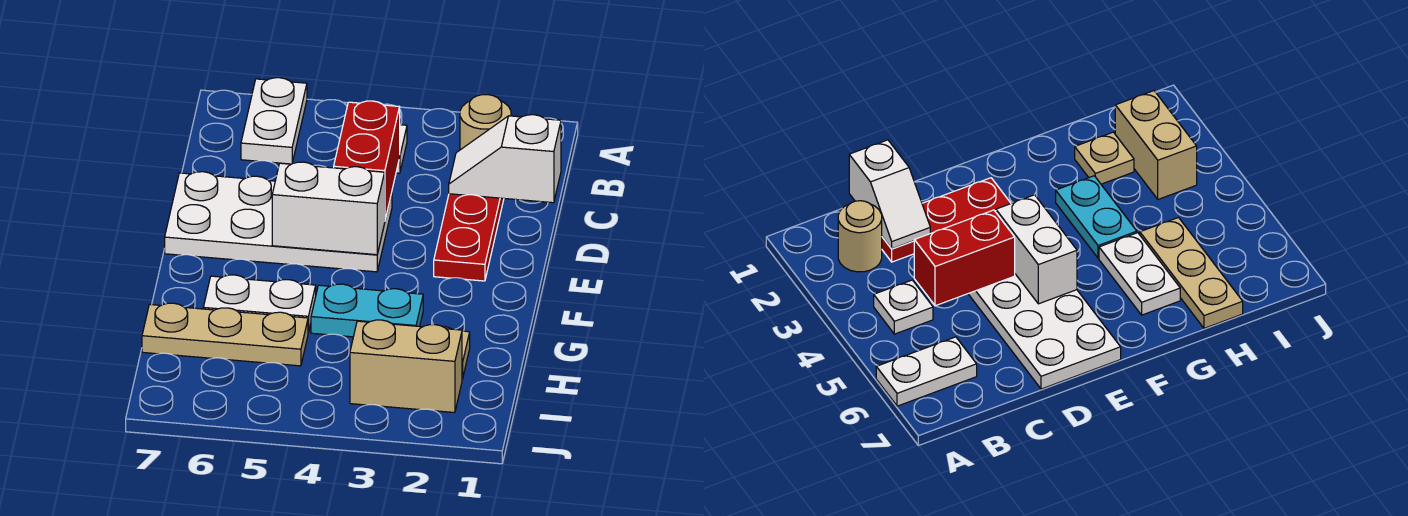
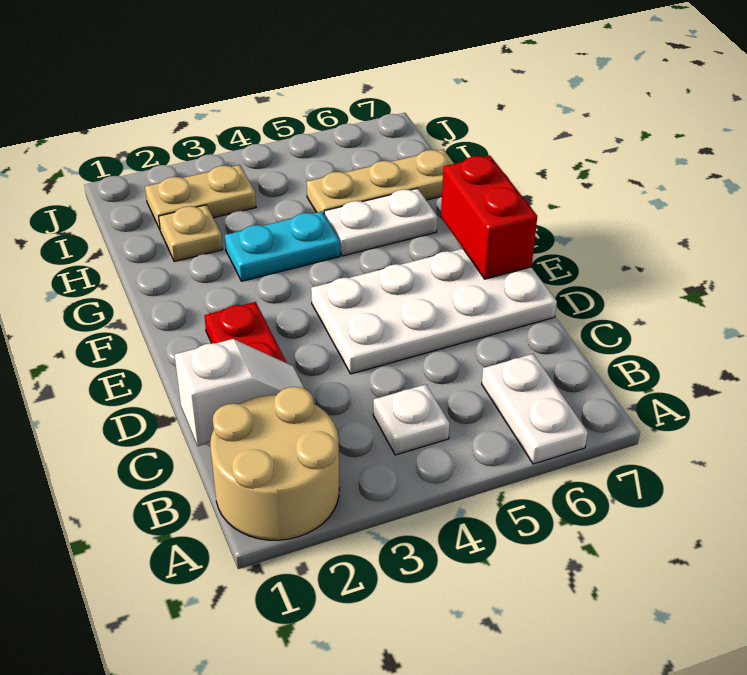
tan round brick B2 level 1 -> tan round brick A1:B2 level 1
red brick C4:D4 level 2 -> red brick E7:F7 level 2
white brick E4:E5 level 2 -> none
tan brick I2:I3 level 1 -> tan plate I2:I3 level 1

